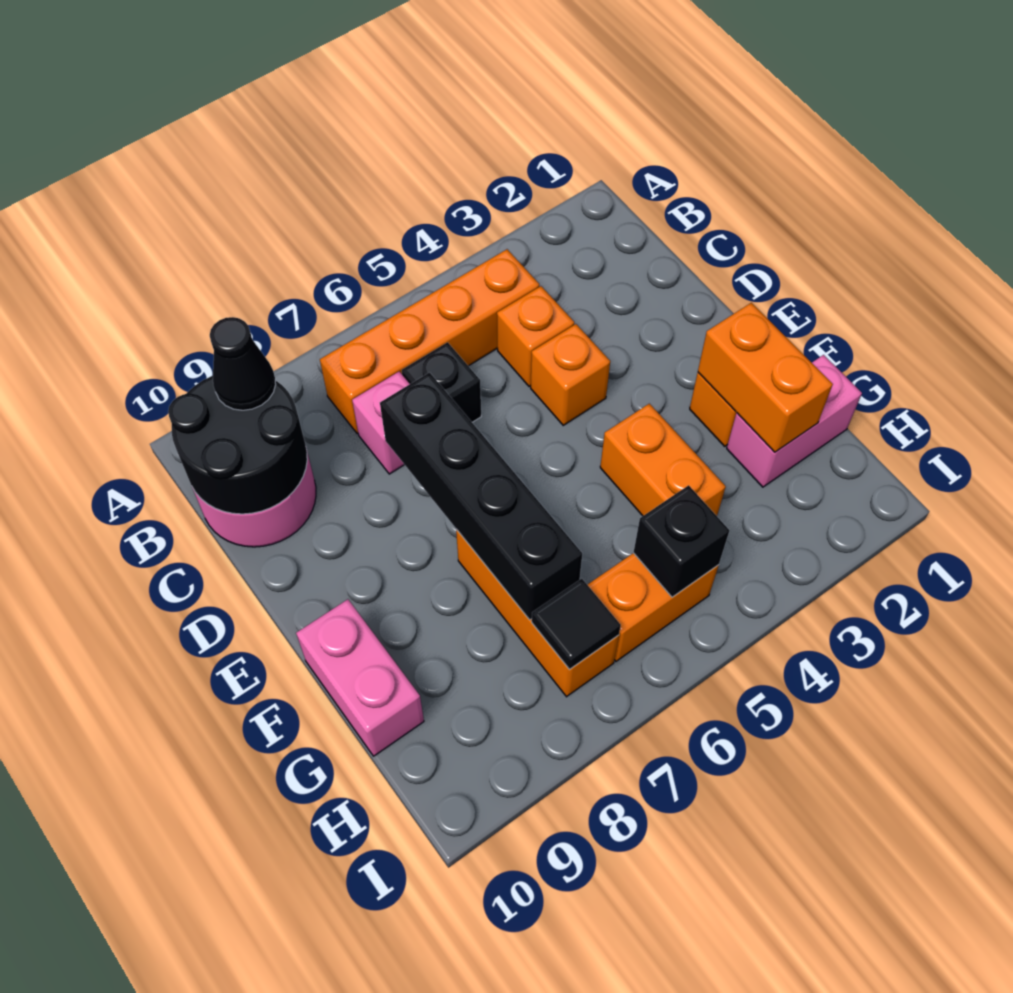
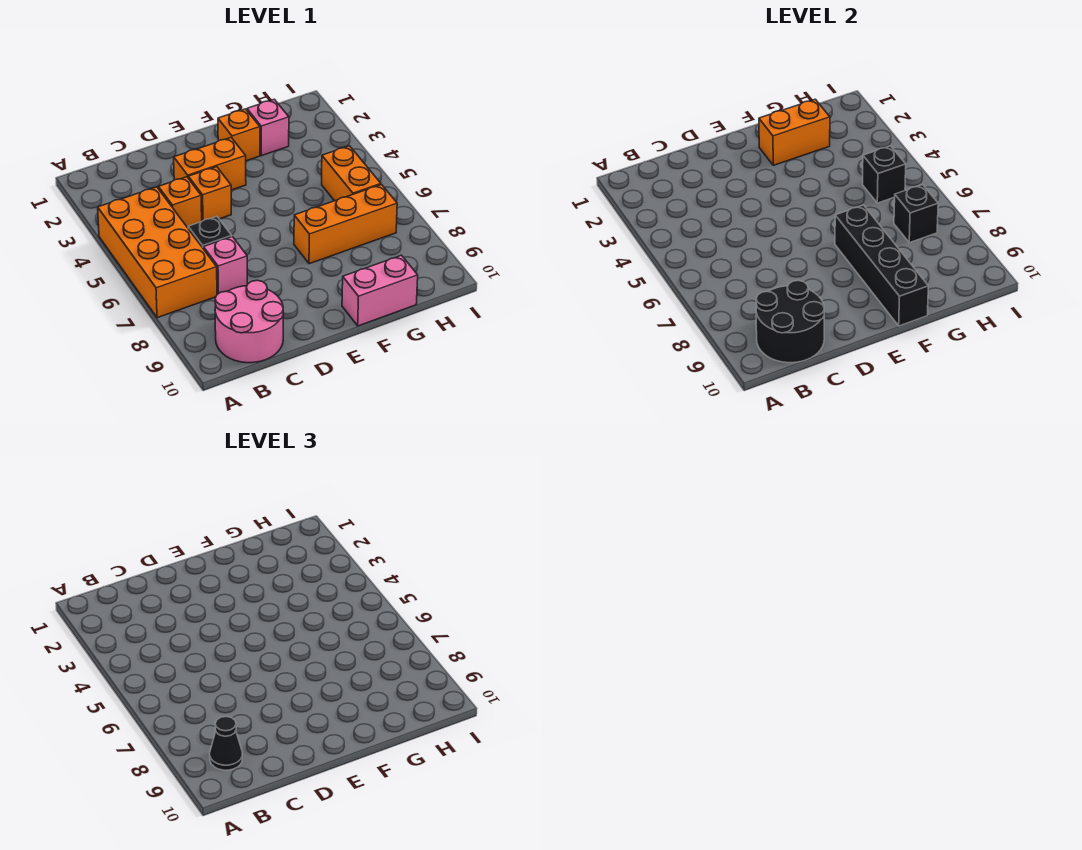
orange brick B4:B7 level 1 -> orange brick A4:B7 level 1
black brick D7:G7 level 2 -> black brick F7:F10 level 2
orange brick F4:G4 level 1 -> orange brick D3:E3 level 1
pink brick G1:G2 level 1 -> pink brick G2 level 1
black tile H7 level 2 -> black brick H7 level 2

